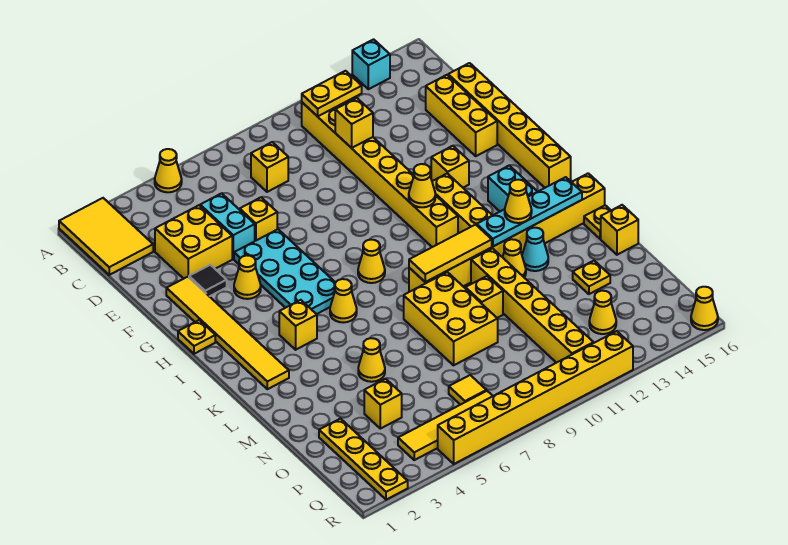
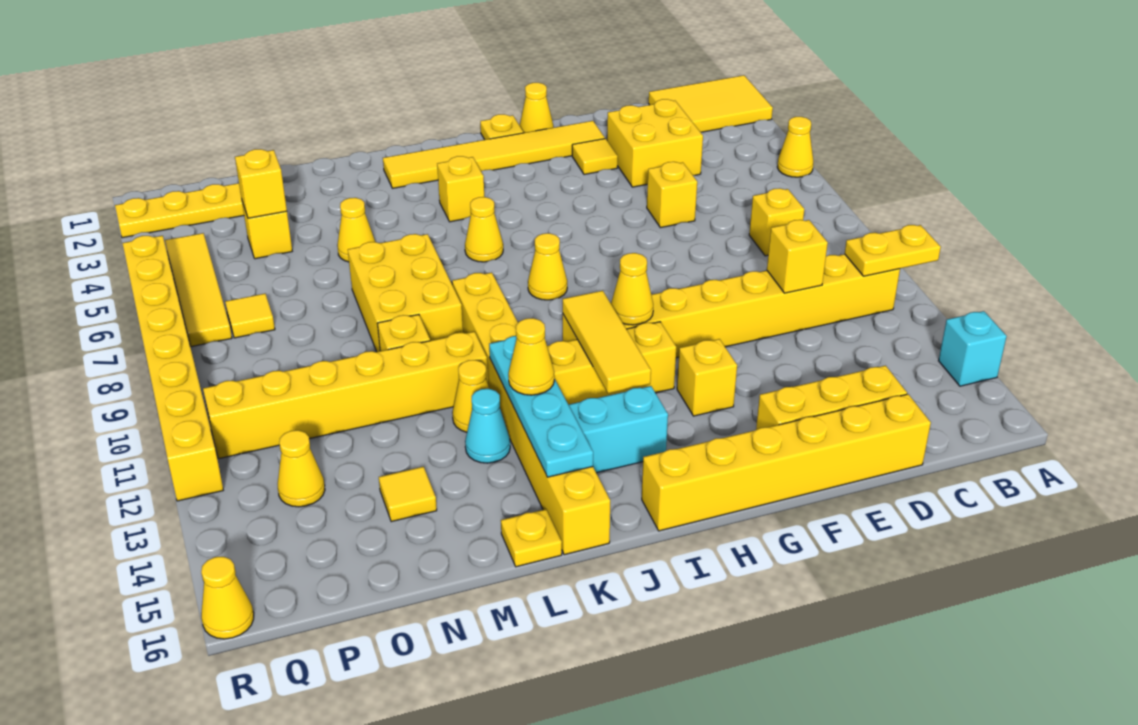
yellow plate B11:B12 level 2 -> yellow plate A11:B11 level 2
cyan brick D5:E5 level 1 -> none
black tile F3 level 1 -> yellow tile F3 level 1
cyan plate F5:I6 level 1 -> none
yellow cone G4 level 1 -> yellow cone G1 level 1
yellow tile K9:K11 level 2 -> yellow tile I11:I13 level 2
yellow brick L8:N9 level 1 -> yellow brick L7:M9 level 1
yellow brick M16 level 1 -> yellow brick O4 level 2
yellow plate N14 level 1 -> yellow tile N14 level 1

